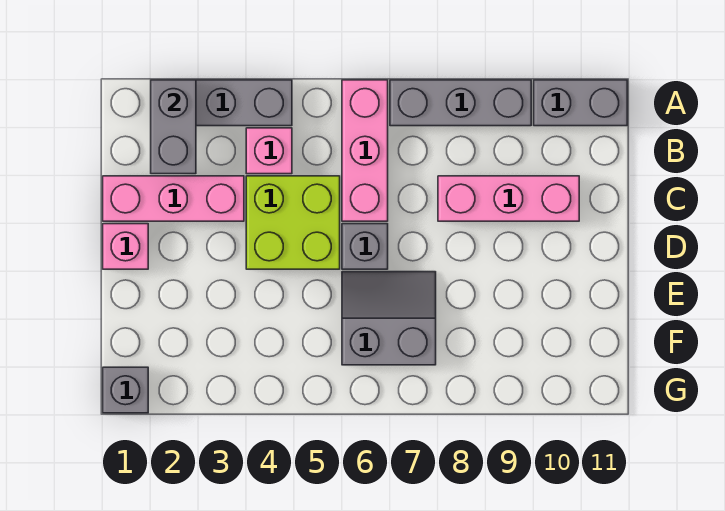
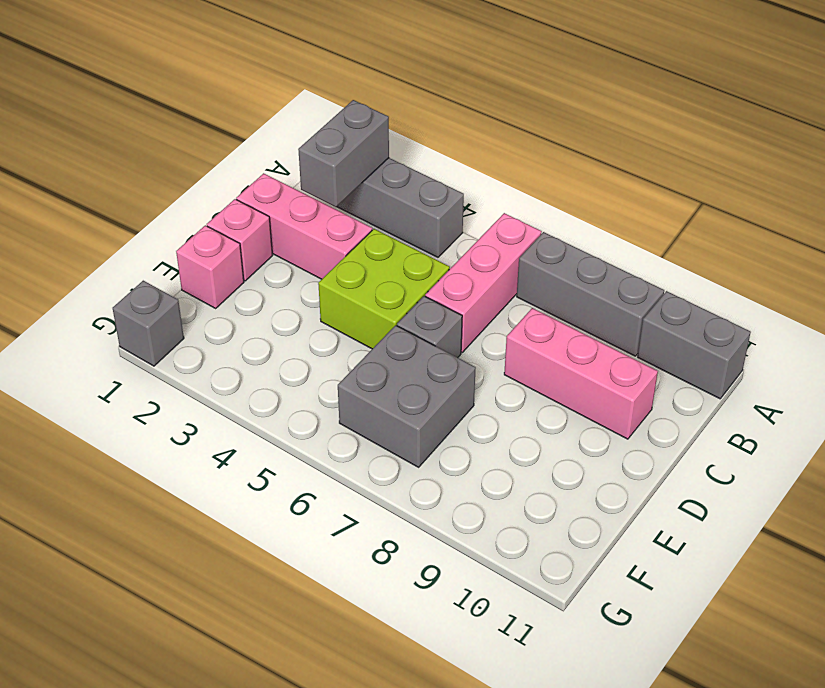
pink brick B4 level 1 -> pink brick E1 level 1
grey slope E6:F7 level 1 top F -> grey brick E6:F7 level 1

